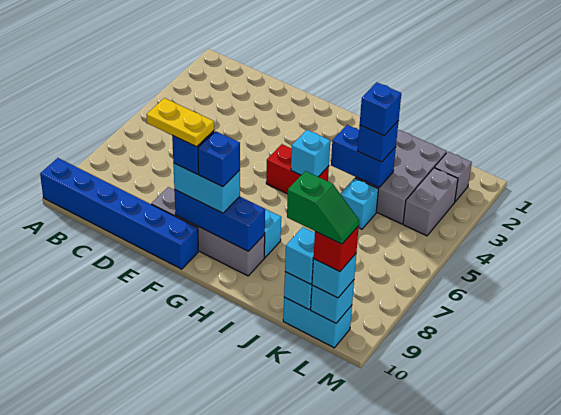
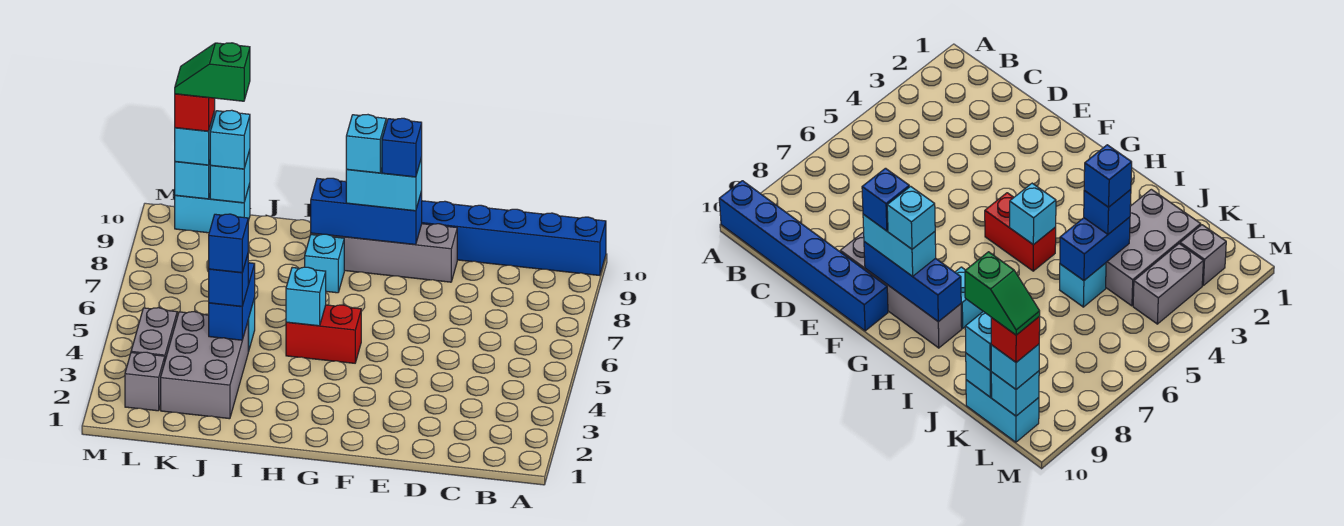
yellow plate E9:F9 level 5 -> none
blue brick G9 level 4 -> cyan brick G9 level 4
blue brick I4:J4 level 2 -> blue brick J4:J5 level 2

